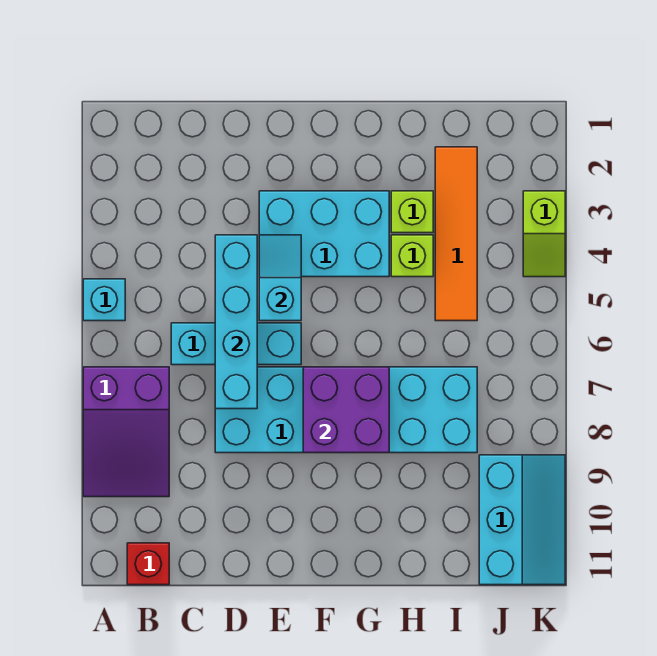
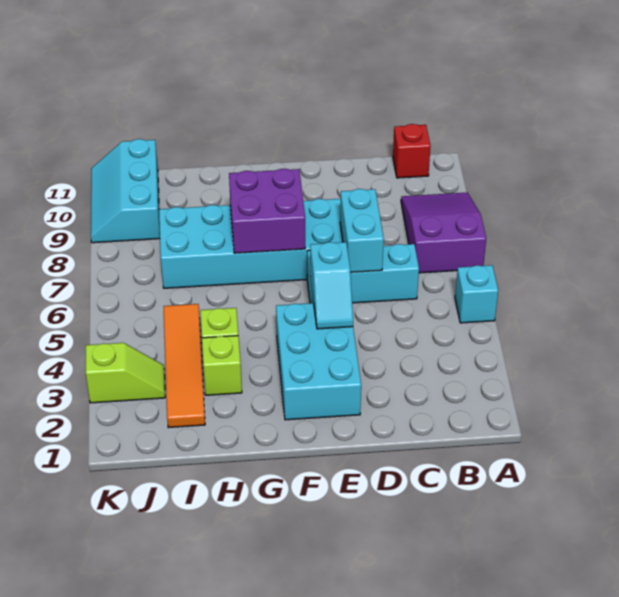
cyan brick D4:D7 level 2 -> cyan brick D6:D7 level 2
cyan brick E3:G4 level 1 -> cyan brick E2:F4 level 1
lime slope K3:K4 level 1 top 3 -> lime slope J3:K3 level 1 top K

